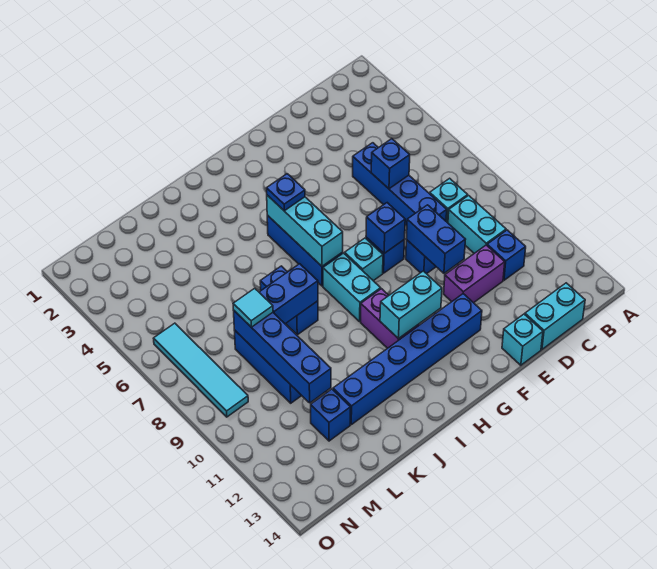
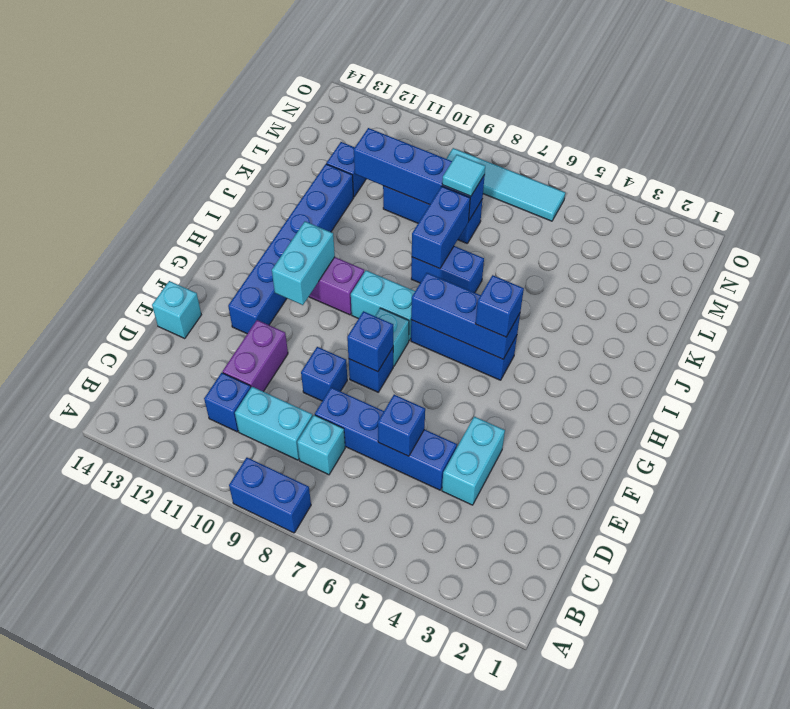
cyan brick C14:D14 level 1 -> cyan brick D4:E4 level 1
blue brick E9:E10 level 2 -> blue brick A8:A9 level 1
cyan brick H5:H7 level 2 -> blue brick H5:H7 level 2
blue plate H5 level 3 -> blue brick H5 level 3

